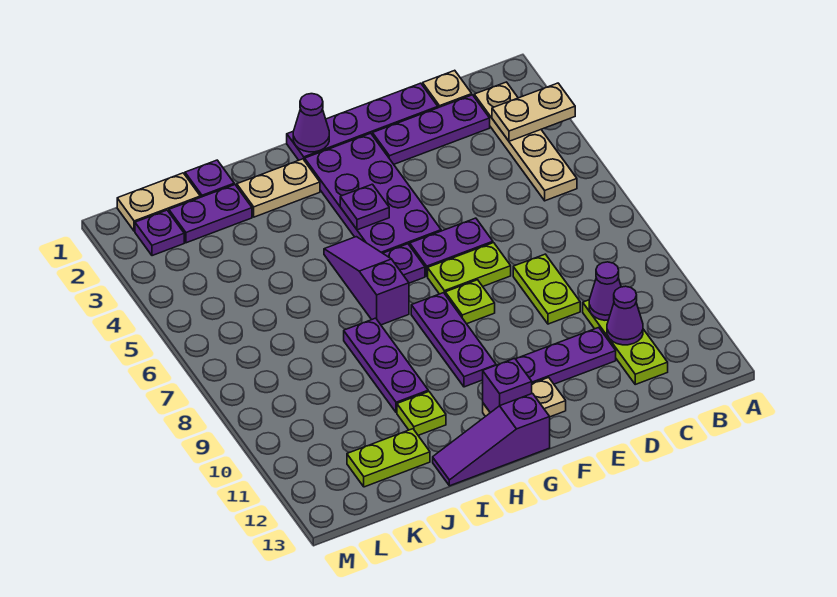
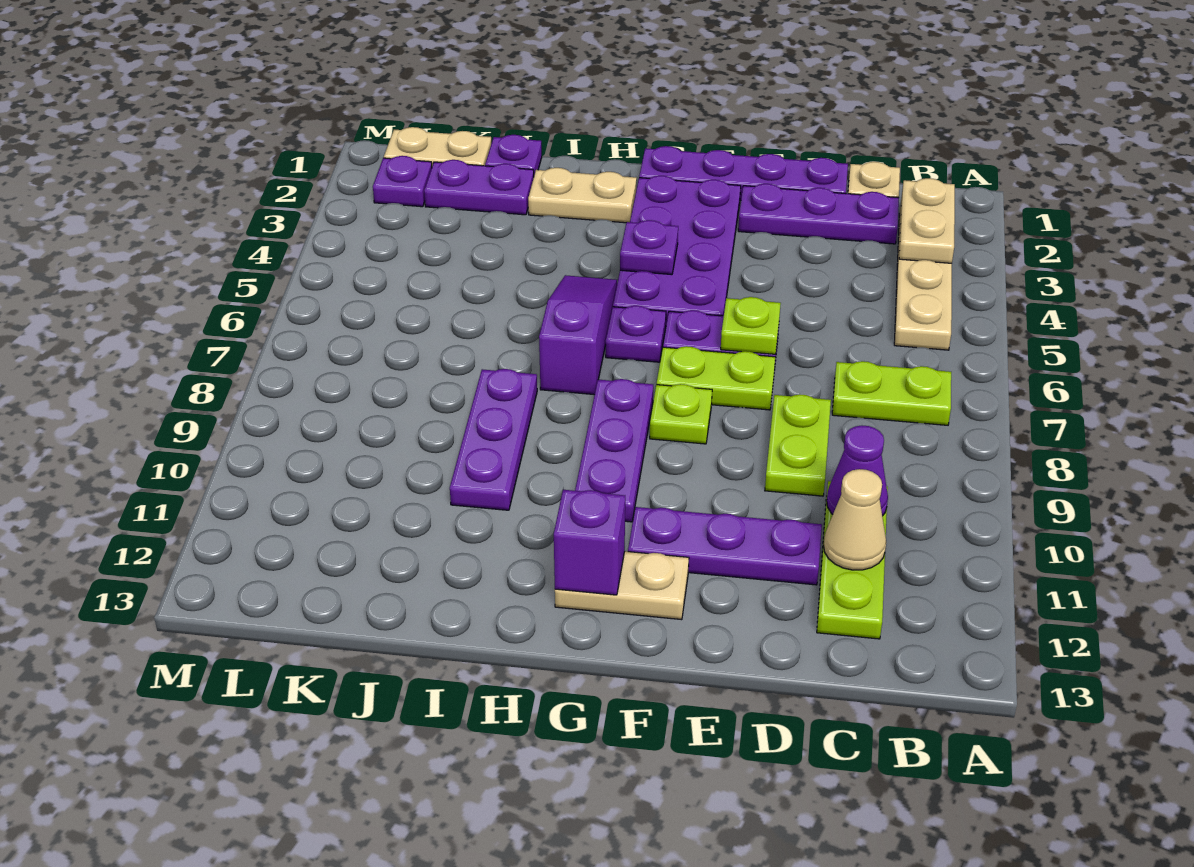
tan plate A3:B3 level 2 -> tan plate B2:B3 level 2
purple cone C11 level 2 -> tan cone C11 level 2
purple cone G1 level 2 -> none
purple slope G13:I13 level 1 top G -> none
lime plate I11 level 1 -> lime plate E6 level 2
lime plate J12:K12 level 1 -> lime plate B7:C7 level 1

